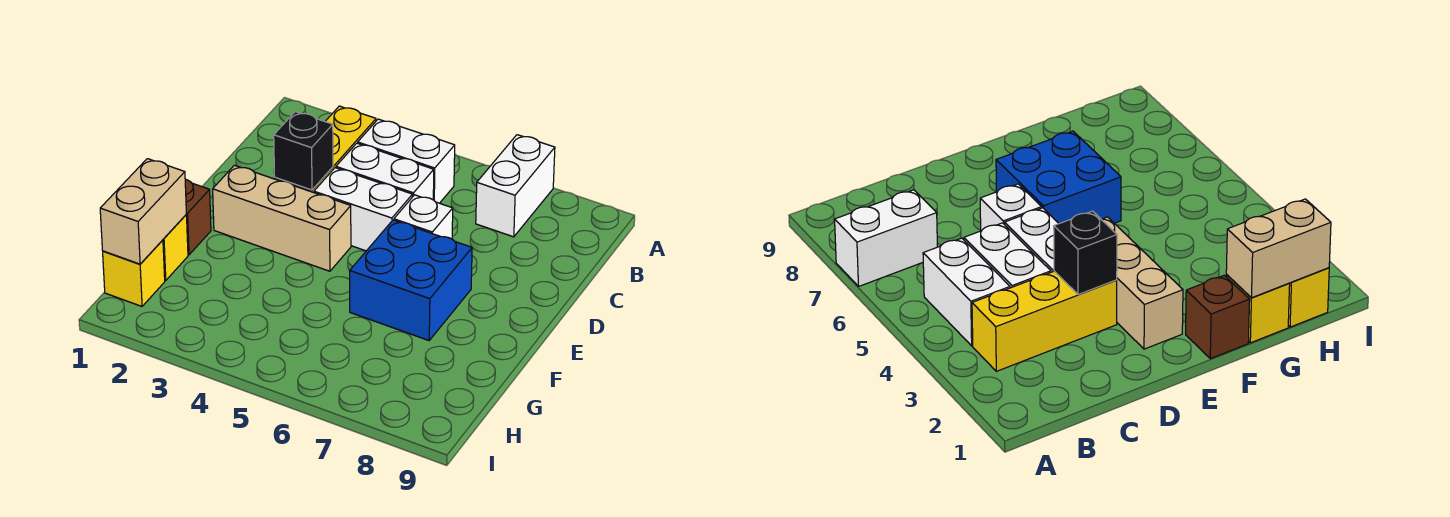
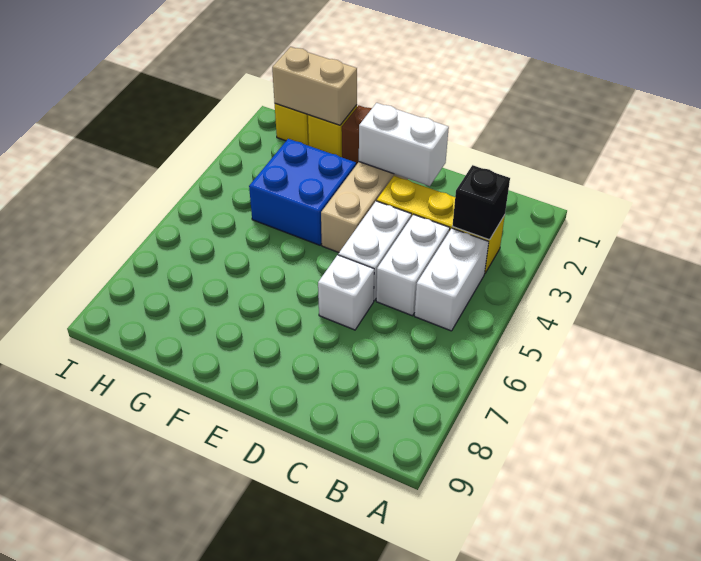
white brick A7:B7 level 1 -> white brick D2:E2 level 2
black brick D3 level 2 -> black brick B3 level 2
blue brick E6:F7 level 1 -> blue brick F3:G4 level 1

